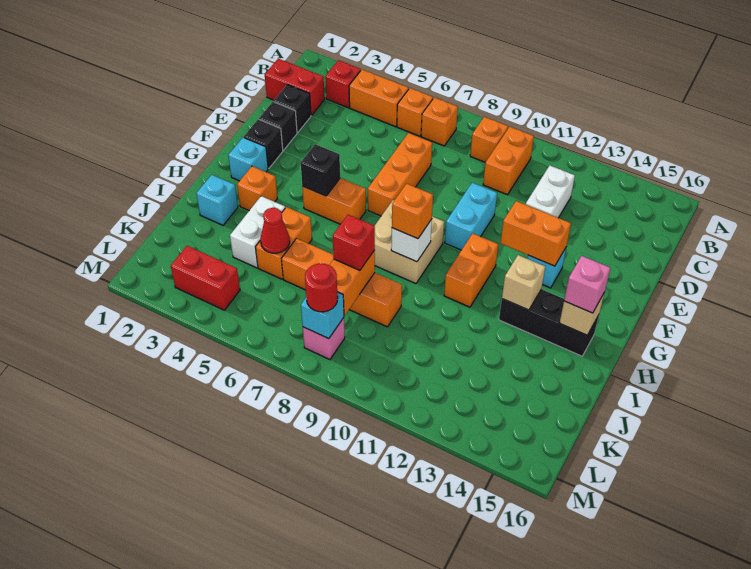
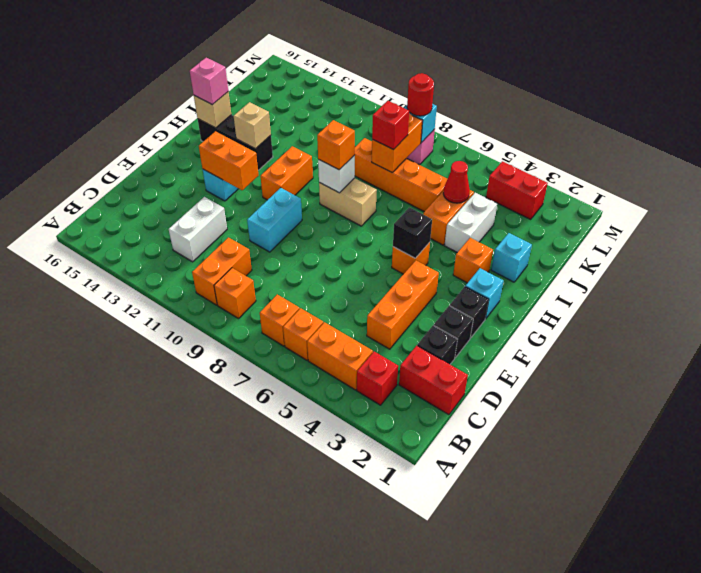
orange brick D7:F7 level 1 -> orange brick D4:F4 level 1
orange brick G5:G6 level 1 -> orange brick G5 level 1
tan brick G8:H9 level 1 -> tan brick H8:H9 level 1

